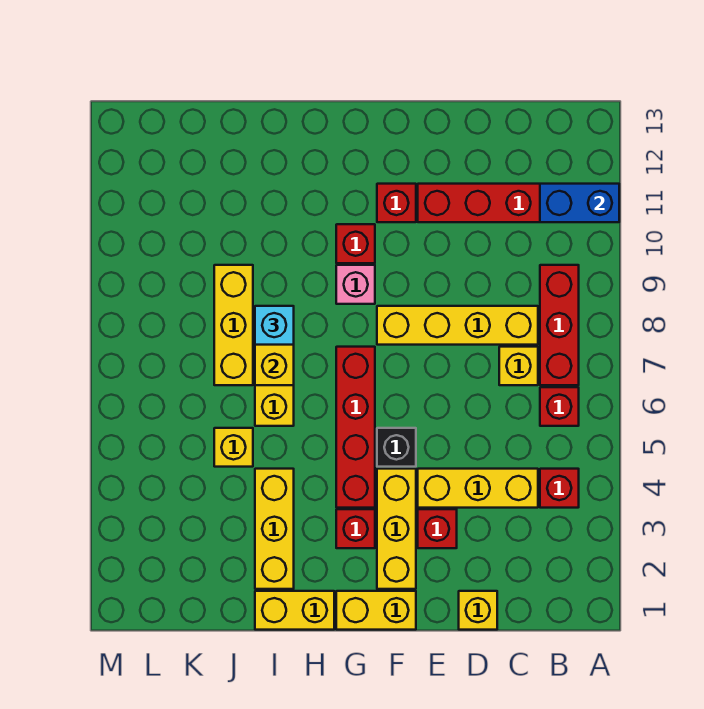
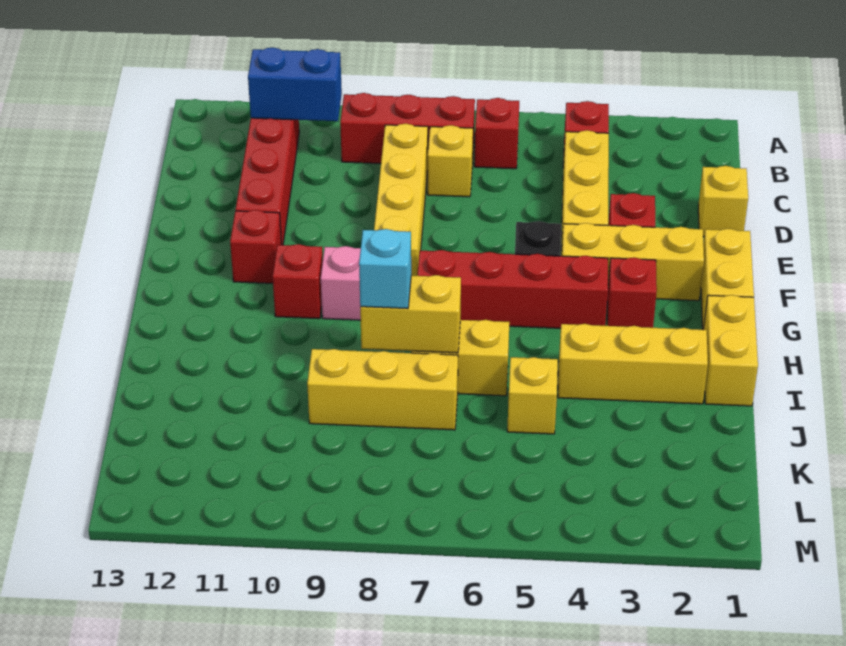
blue brick A11:B11 level 2 -> blue brick B10:B11 level 2

